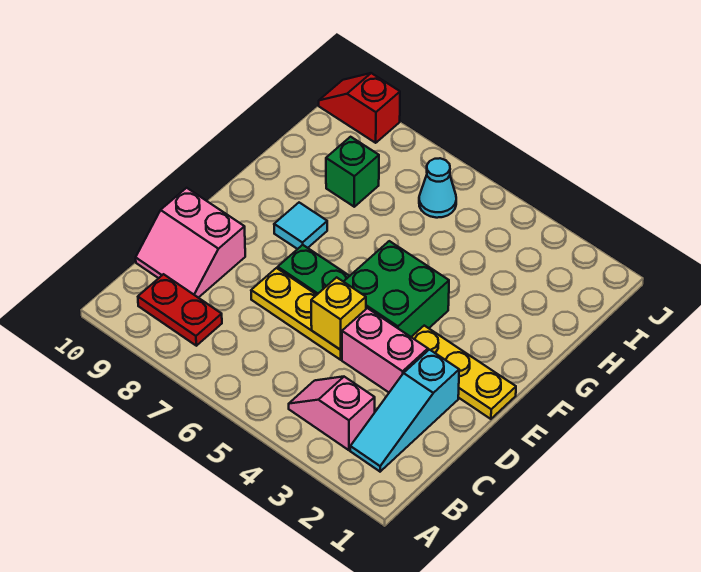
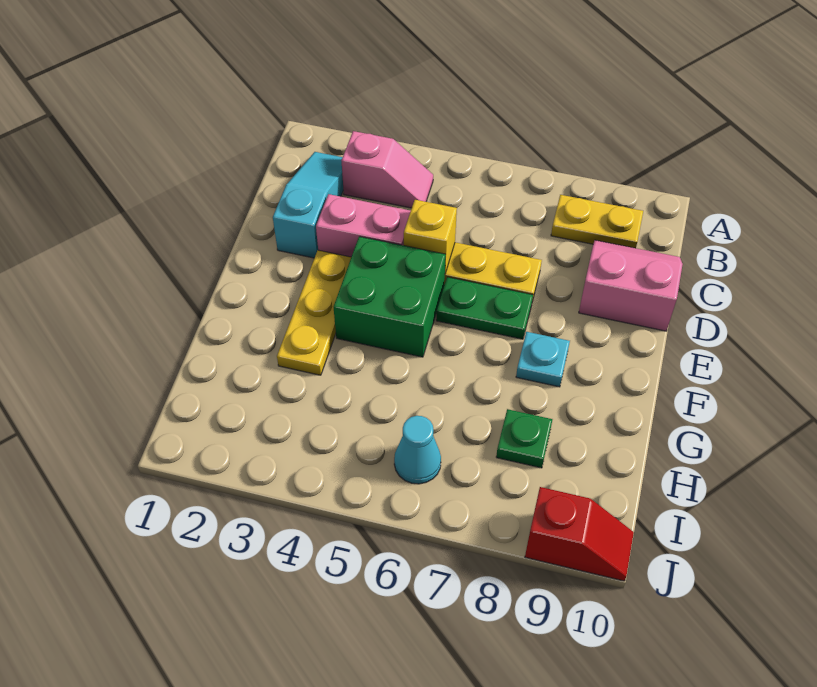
red plate B8:B9 level 1 -> yellow plate B8:B9 level 1
yellow plate E1:E3 level 1 -> yellow plate E3:G3 level 1
cyan tile F8 level 1 -> cyan plate F8 level 1
green brick H8 level 1 -> green plate H8 level 1

